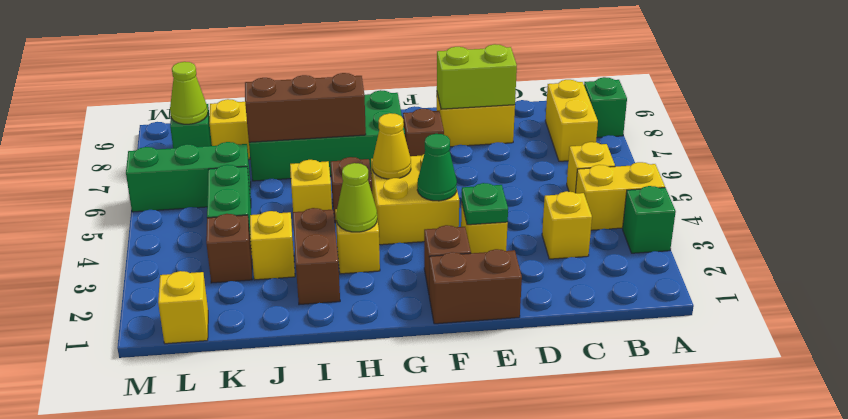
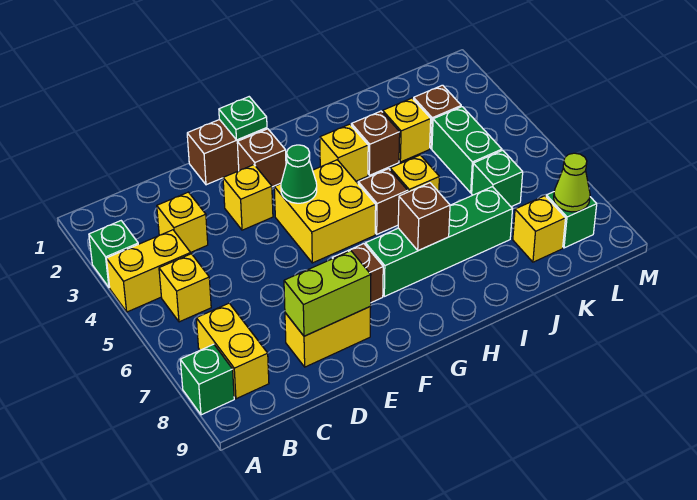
green plate E3 level 2 -> green plate F1 level 2
yellow cone G5 level 2 -> none
green brick G7:J8 level 1 -> green brick G7:J7 level 1
lime cone H3 level 2 -> none
brown brick H7:J7 level 2 -> brown brick H7 level 2
brown brick I2:I3 level 1 -> brown brick I3 level 1
green brick K6:M6 level 1 -> green brick K6 level 1
yellow brick L1 level 1 -> none

